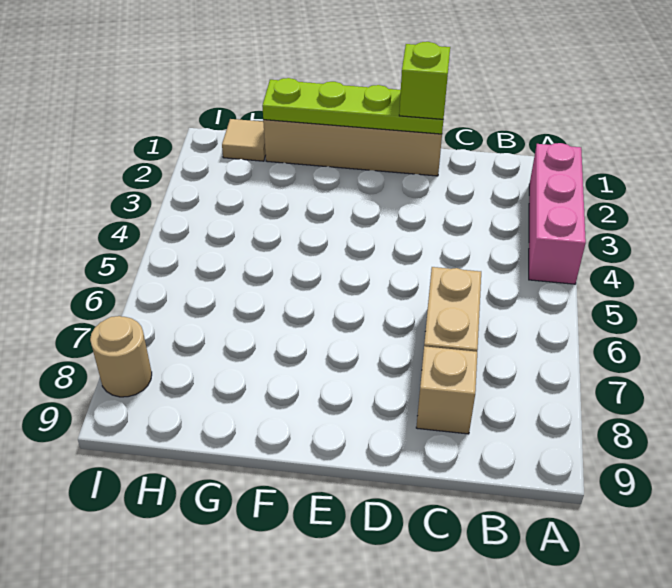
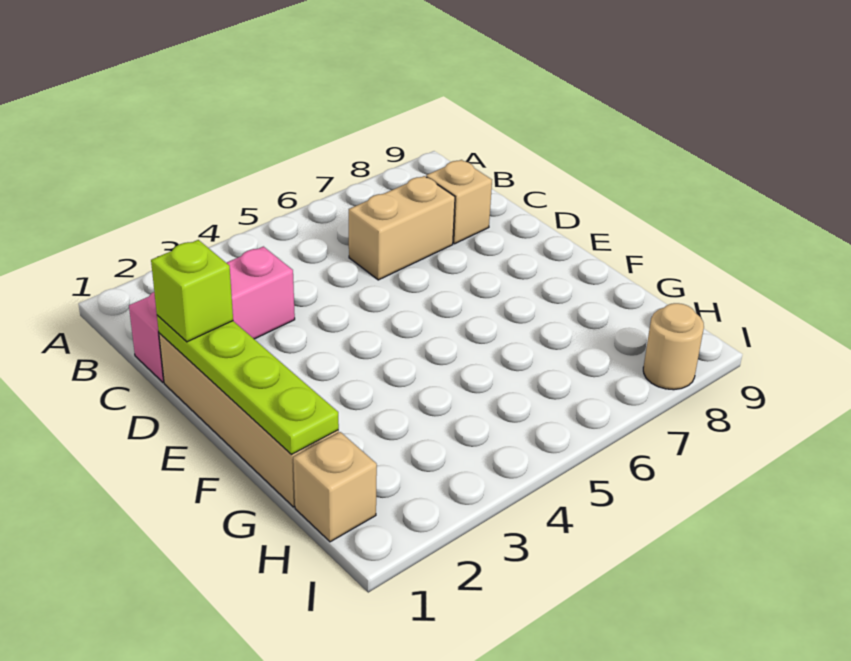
pink brick A2:A4 level 1 -> pink brick C1:C3 level 1
tan tile H1 level 1 -> tan brick H1 level 1

